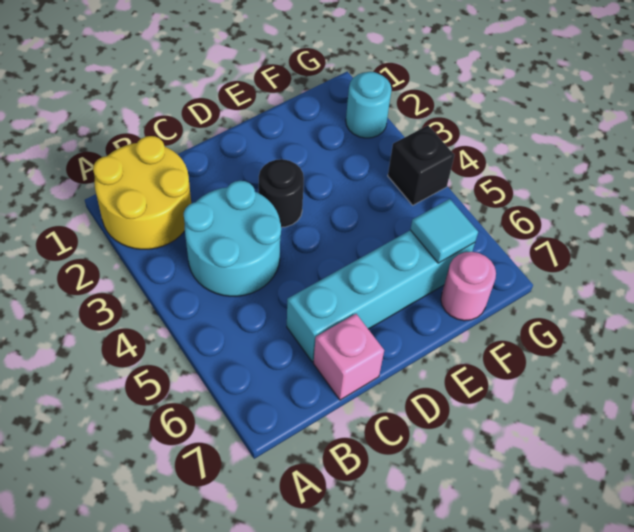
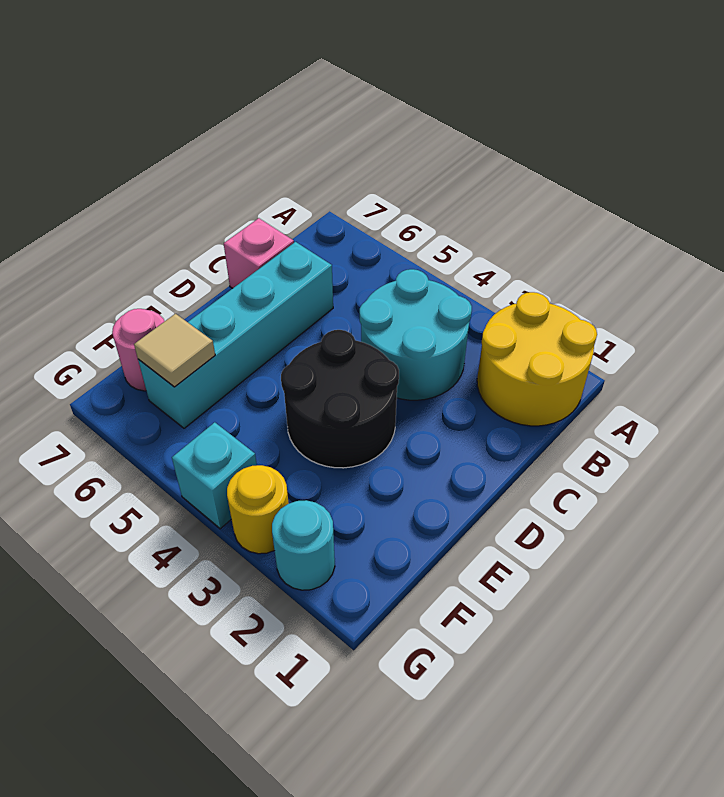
black round brick D3 level 1 -> black round brick D3:E4 level 1
cyan tile F6 level 2 -> tan tile F6 level 2
none -> yellow round brick G3 level 1
black brick G4 level 1 -> cyan brick G4 level 1

